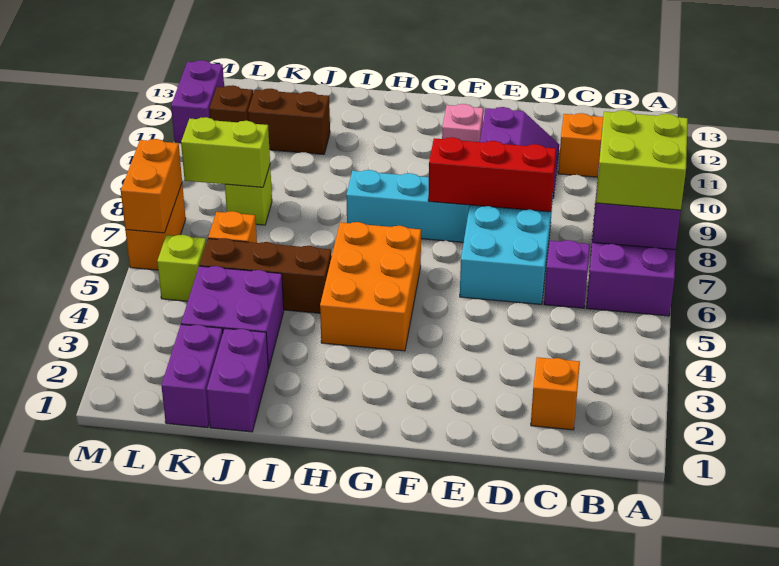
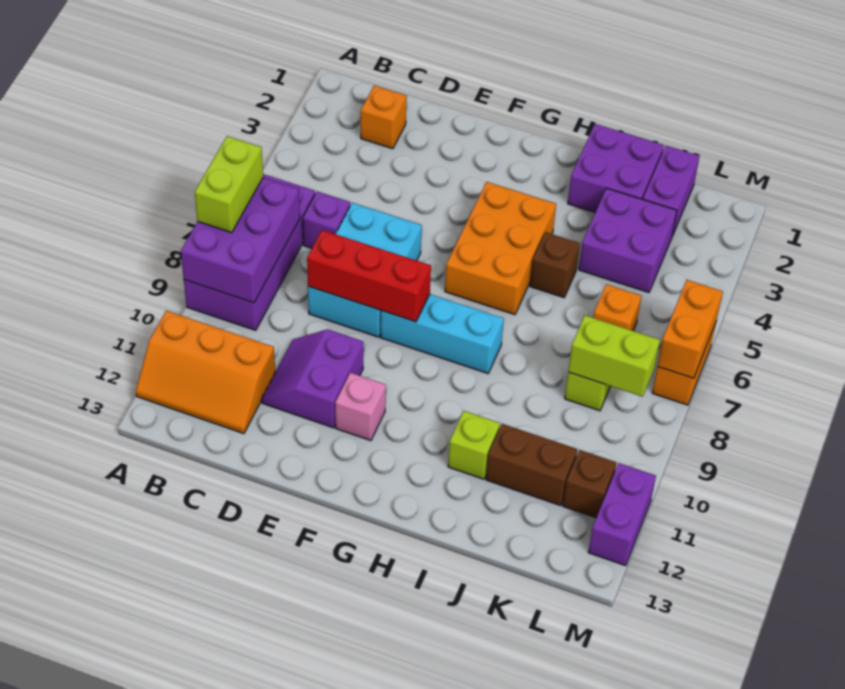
lime brick A7:B8 level 3 -> lime brick A7:A8 level 3
brown brick I5:K5 level 1 -> brown brick I5 level 1
purple brick J1:J2 level 1 -> purple brick I1:J2 level 1
lime brick L5 level 1 -> lime brick I11 level 1

